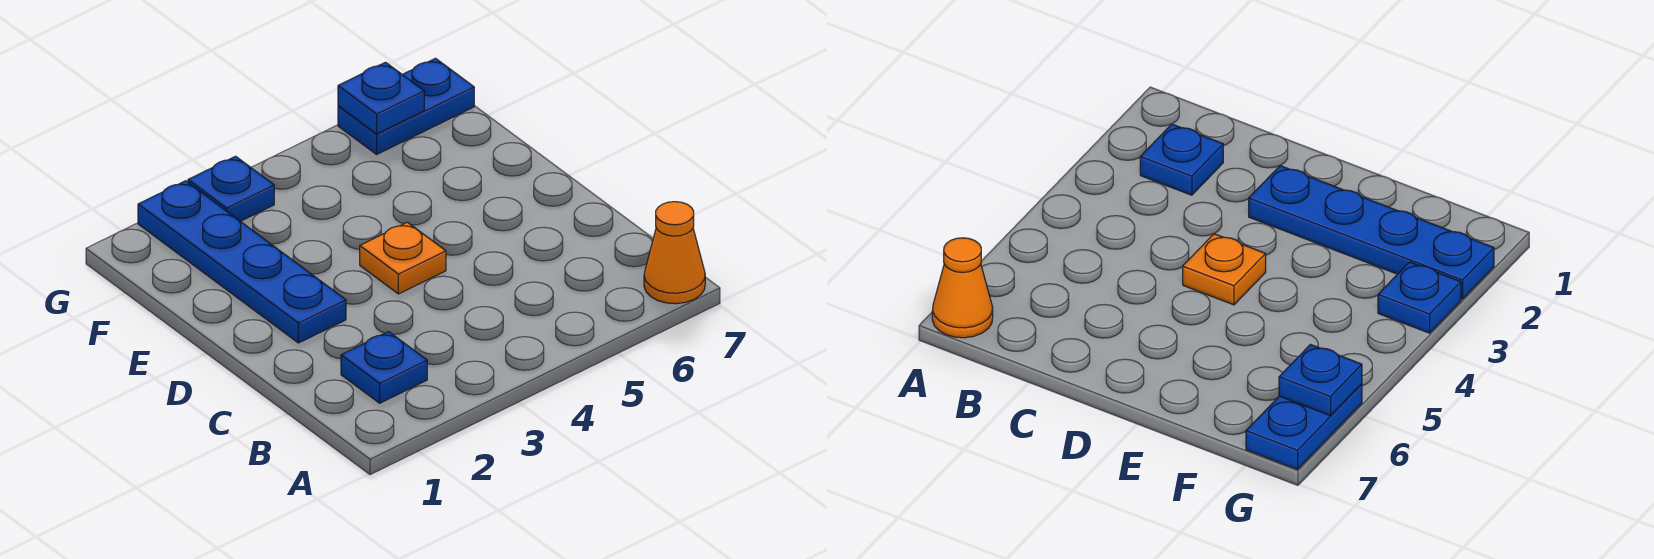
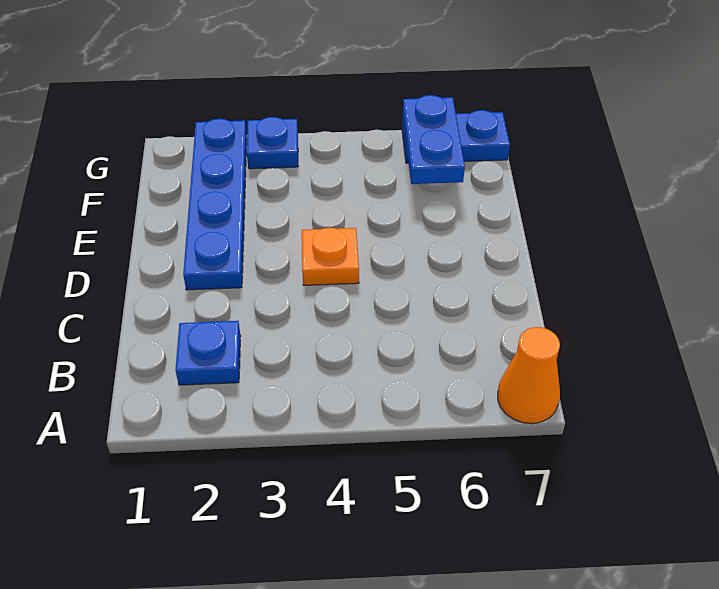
blue plate G6 level 2 -> blue plate F6:G6 level 2

